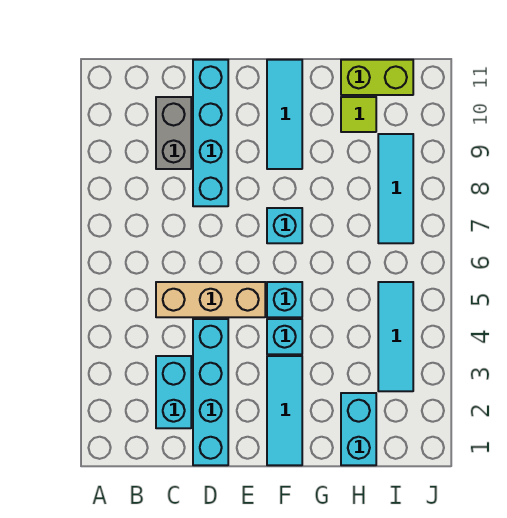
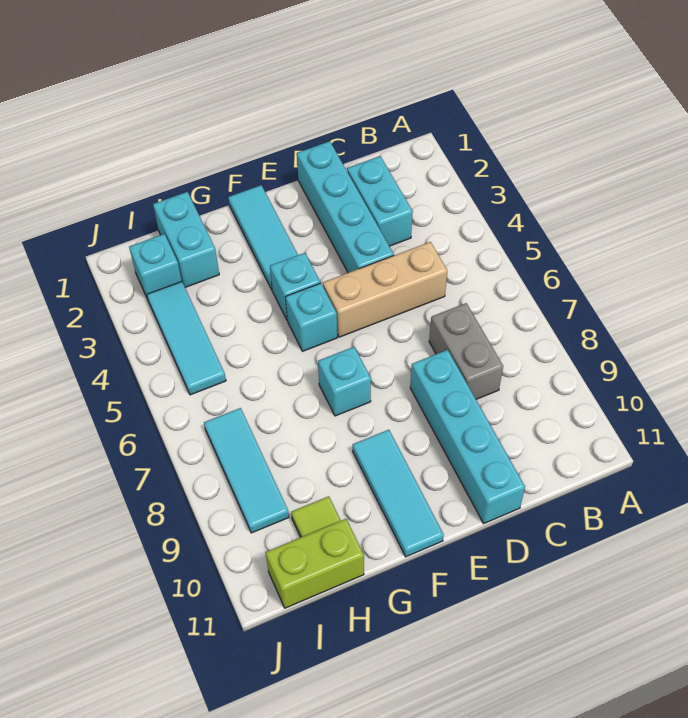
grey brick C9:C10 level 1 -> grey brick C7:C8 level 1
none -> cyan brick I2 level 1

